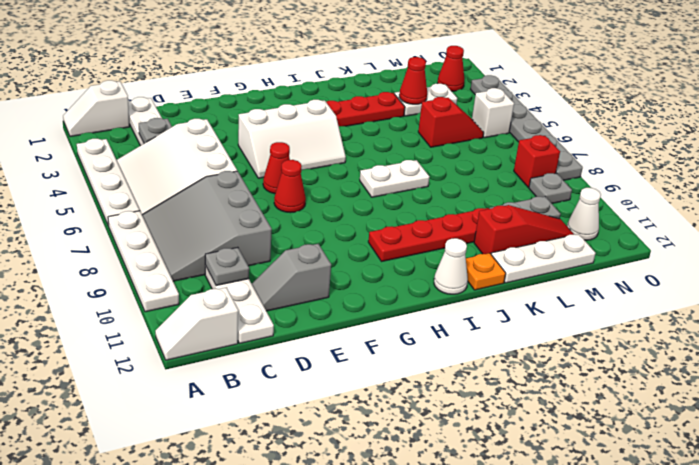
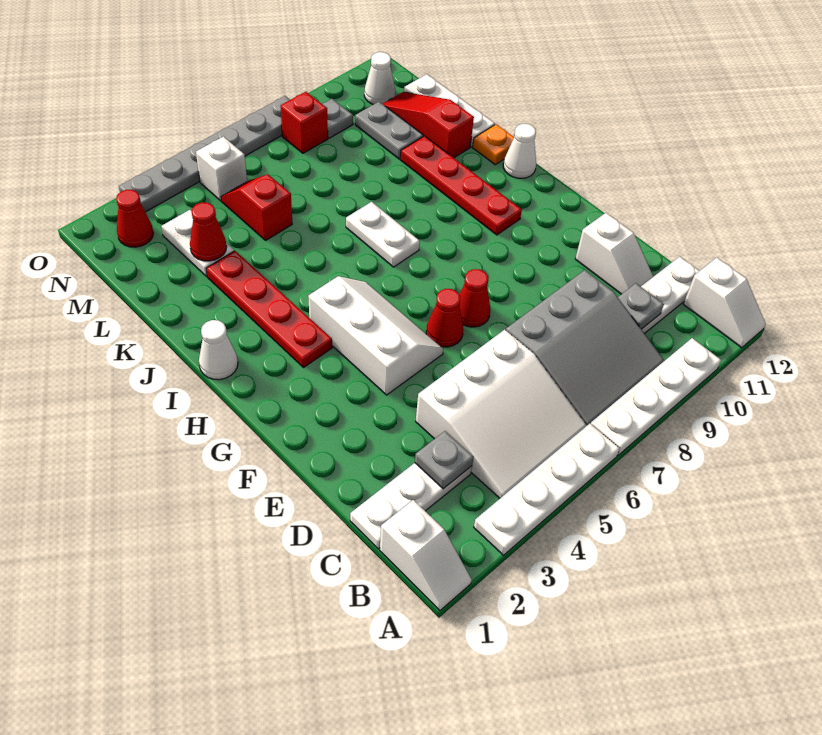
grey slope D11:E11 level 1 top E -> white slope D11:E11 level 1 top E
none -> white cone I1 level 1

